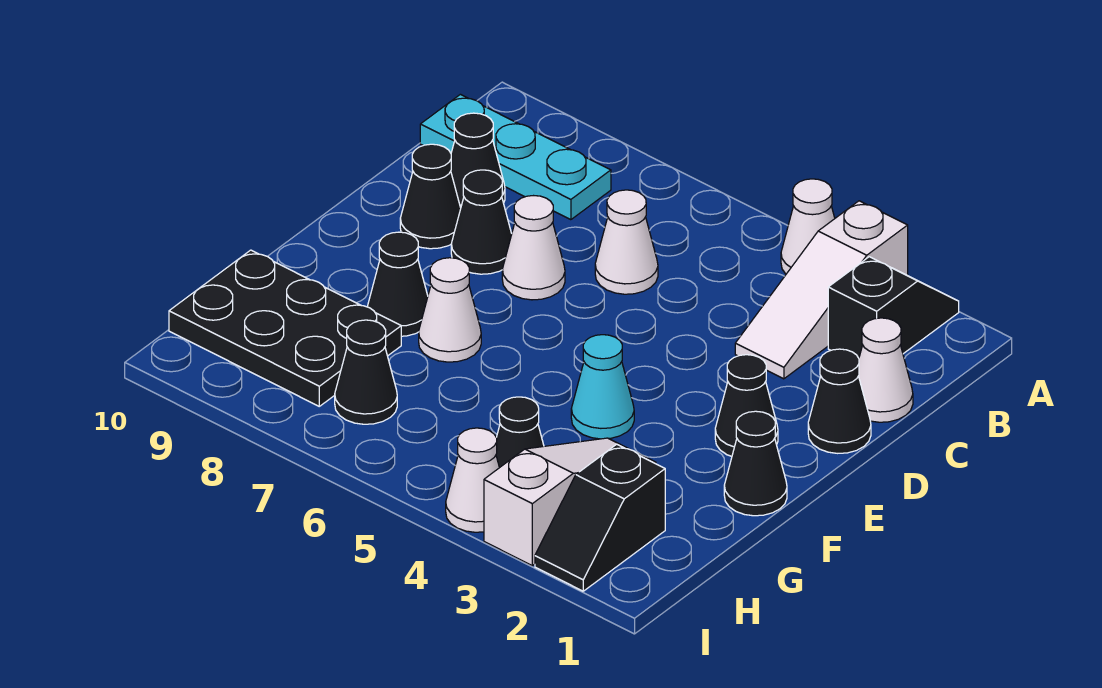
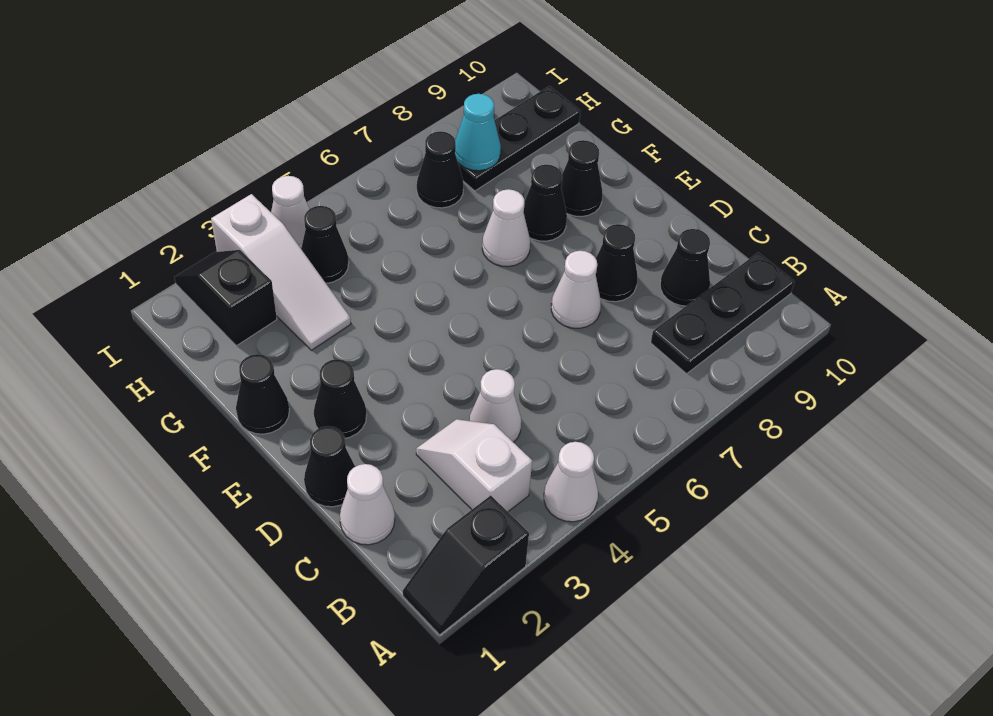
black slope A2:B2 level 1 top B -> black slope A1:A2 level 1 top 2
white slope A3:C3 level 1 top A -> white slope B3:C3 level 1 top B
cyan plate B8:B10 level 1 -> black plate B8:B10 level 1
white cone C6 level 1 -> white cone C4 level 1
black cone D9 level 1 -> black cone F9 level 1
cyan cone F4 level 1 -> cyan cone H8 level 2
black plate G8:H10 level 1 -> black plate H8:H10 level 1

